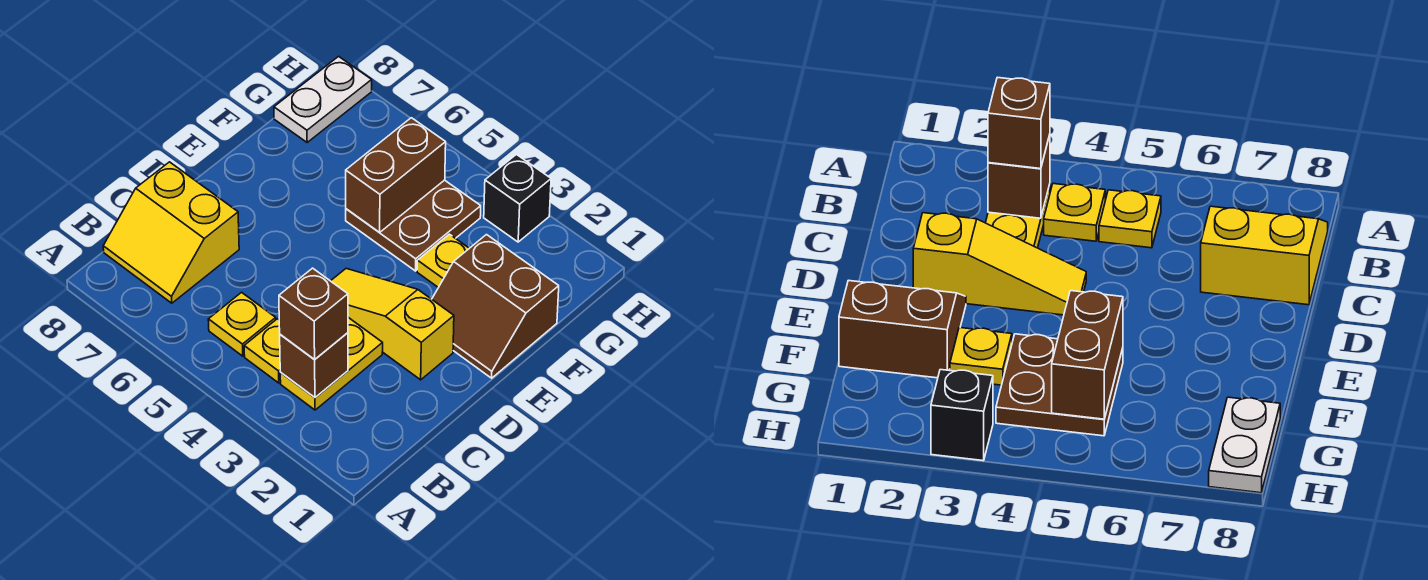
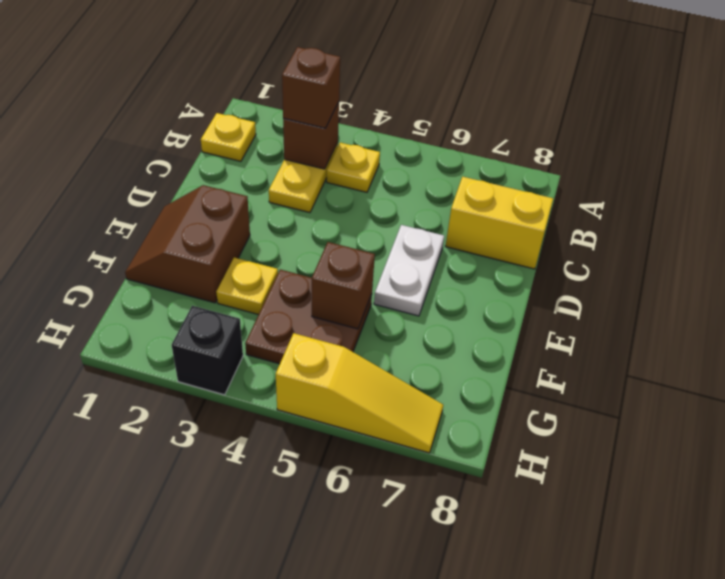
yellow plate B5 level 1 -> yellow plate B1 level 1
yellow slope D2:D4 level 1 top 2 -> yellow slope H5:H7 level 1 top 5
brown slope E1:F2 level 1 top F -> brown slope E1:F2 level 1 top 2
brown brick F5:G5 level 2 -> brown brick F5 level 2
white plate G8:H8 level 1 -> white plate D6:E6 level 1

